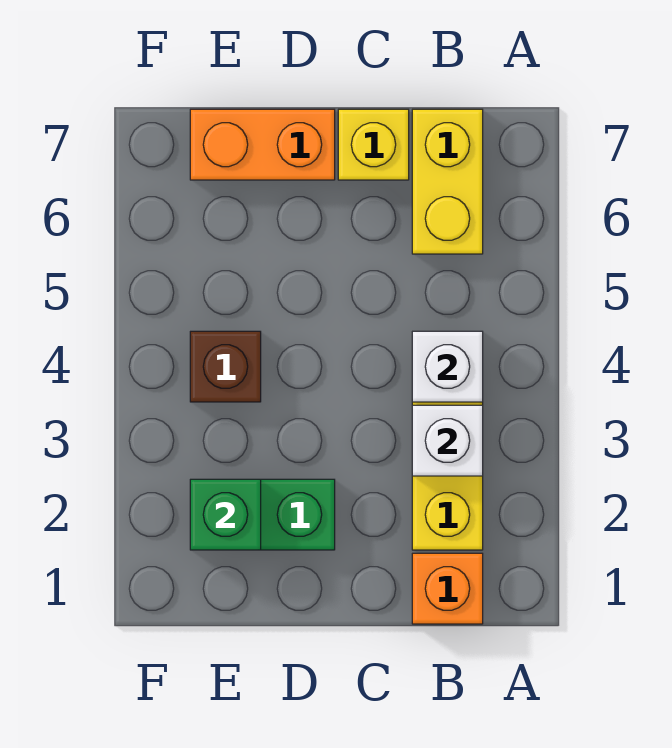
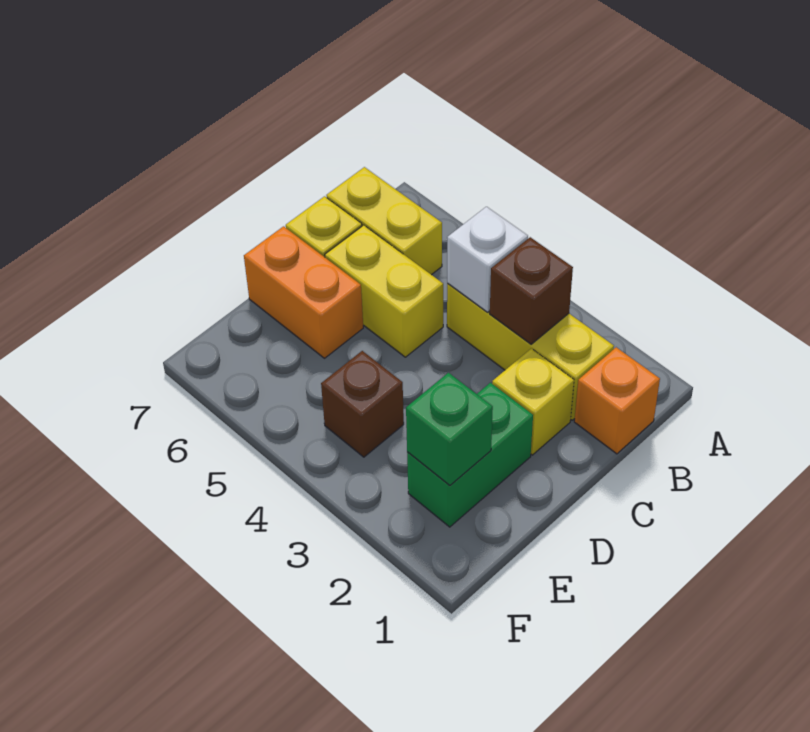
white brick B3 level 2 -> brown brick B3 level 2
none -> yellow brick C2 level 1
none -> yellow brick C5:C6 level 1
orange brick D7:E7 level 1 -> orange brick D6:D7 level 1

